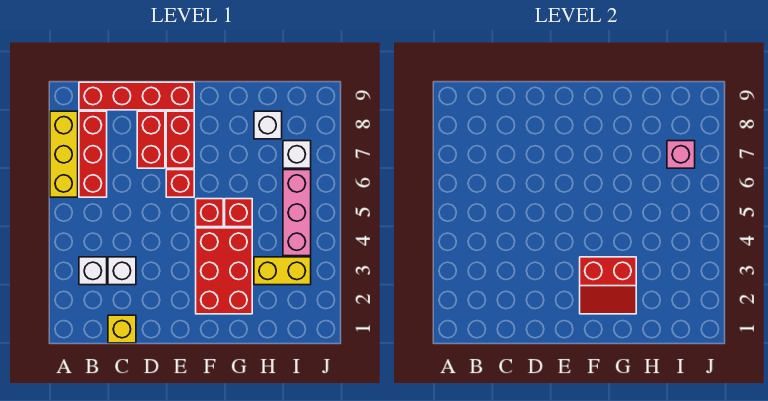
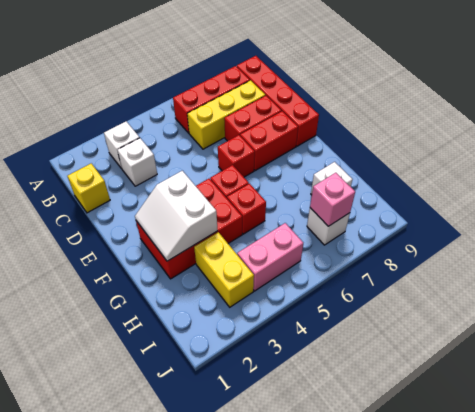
yellow brick A6:A8 level 1 -> yellow brick C6:C8 level 1
red slope F2:G3 level 2 top 3 -> white slope F2:G3 level 2 top 3
pink brick I4:I6 level 1 -> pink brick I4:I5 level 1

